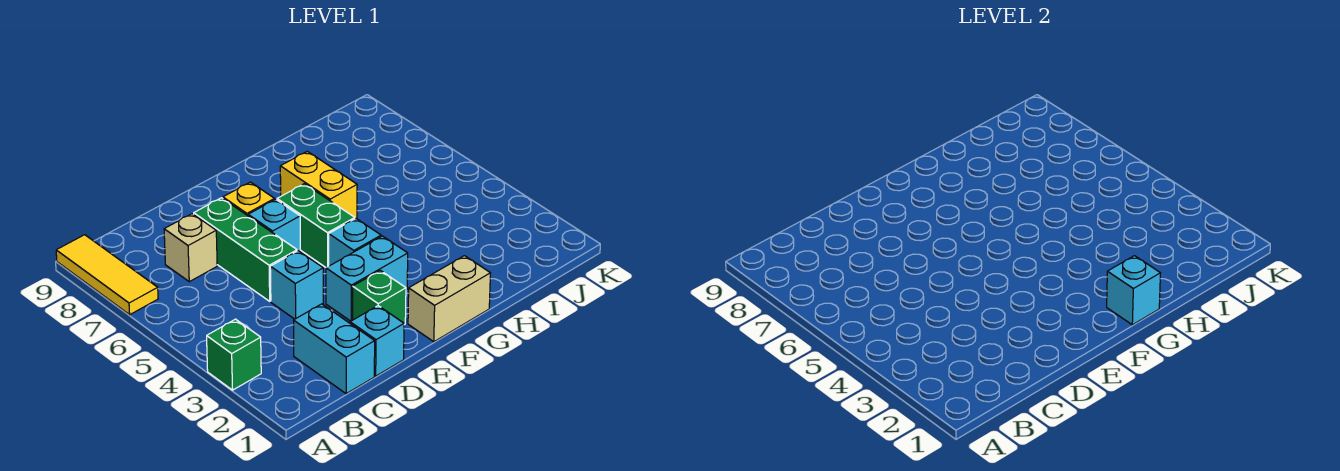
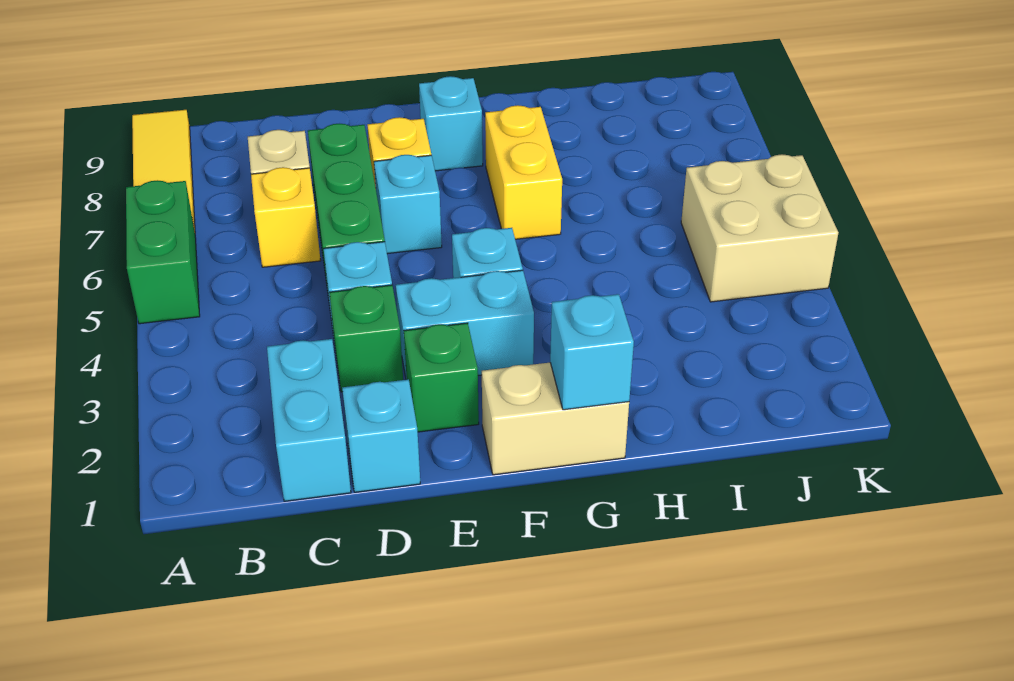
green brick A3 level 1 -> green brick D3 level 1
none -> yellow brick C6 level 1
green brick F5:F6 level 1 -> green brick A5:A6 level 1
none -> cyan brick F8 level 1
none -> tan brick J4:K5 level 1

